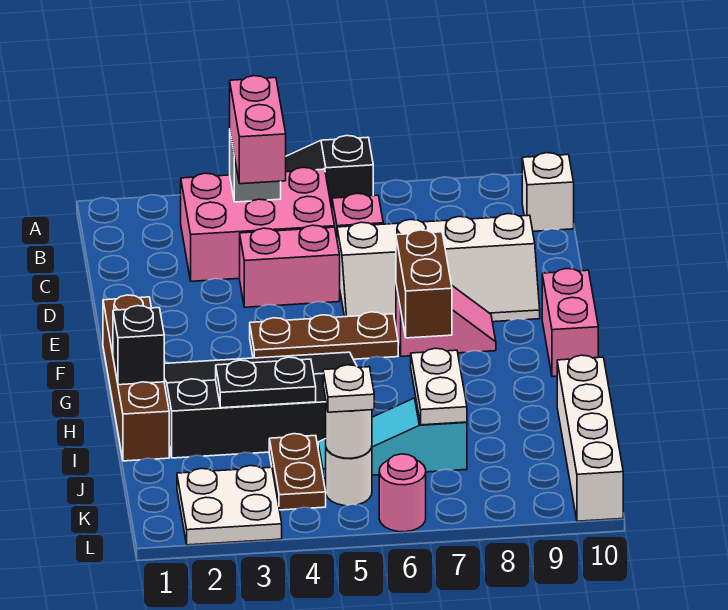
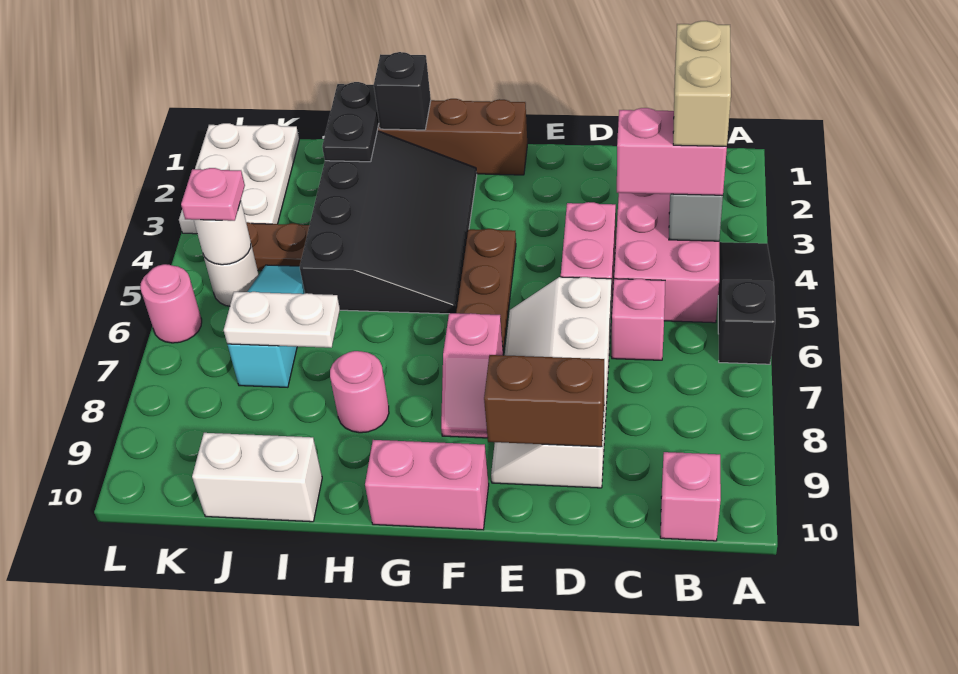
none -> tan brick B3:B4 level 4
white brick B10 level 1 -> pink brick B10 level 1
brown brick F7:G7 level 2 -> brown brick D9:E9 level 2
none -> pink round brick H8 level 1
black plate I3:I4 level 2 -> black plate I1:I2 level 2
white brick I10:L10 level 1 -> white brick I10:J10 level 1
white plate K2:L3 level 1 -> white plate K1:L3 level 1
white plate K5 level 3 -> pink plate K5 level 3

